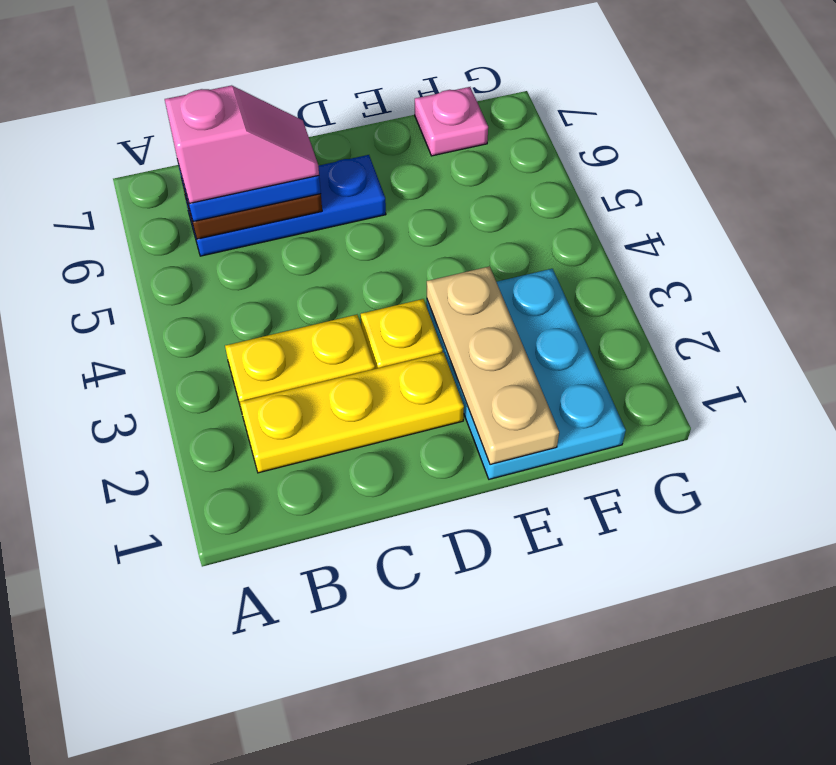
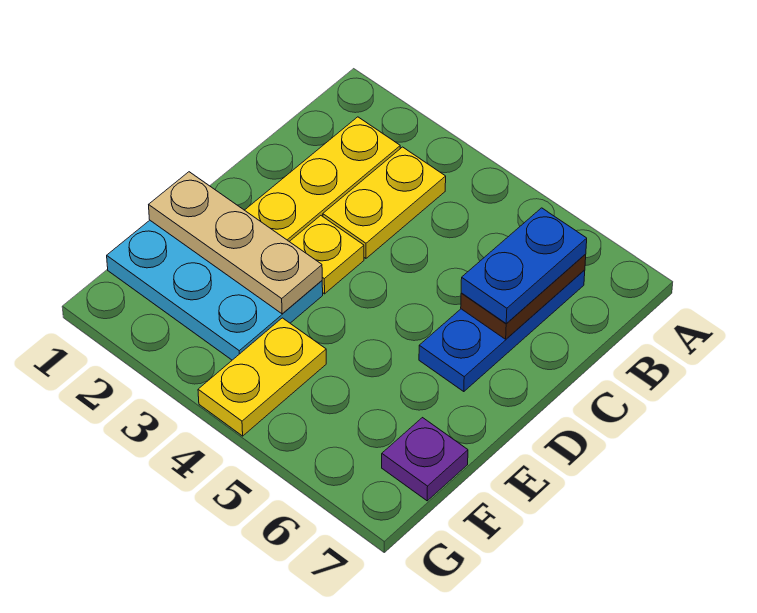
pink slope B6:C6 level 4 top B -> none
none -> yellow plate F4:G4 level 1
pink plate F7 level 1 -> purple plate F7 level 1

